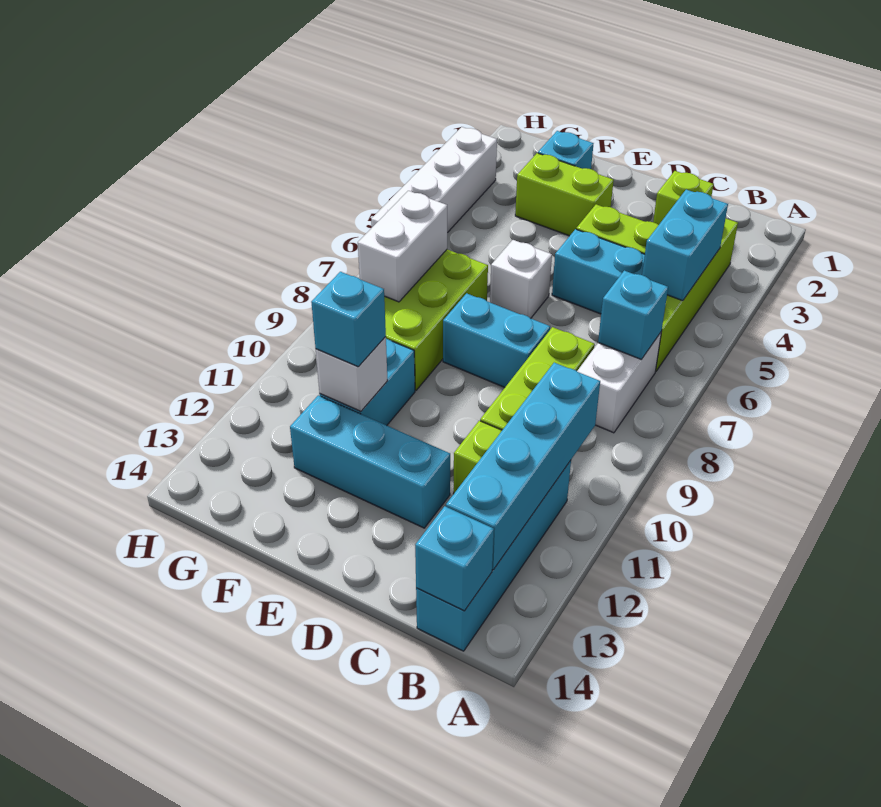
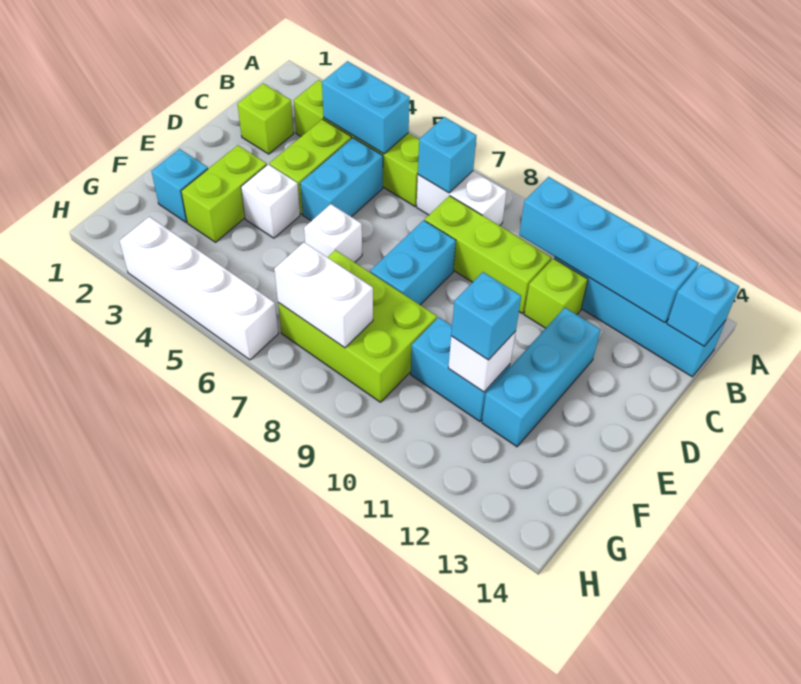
none -> white brick E4 level 1

